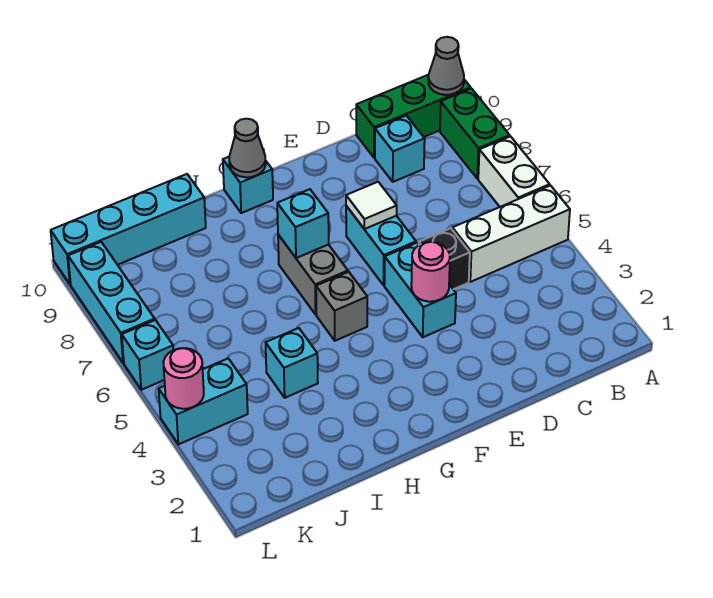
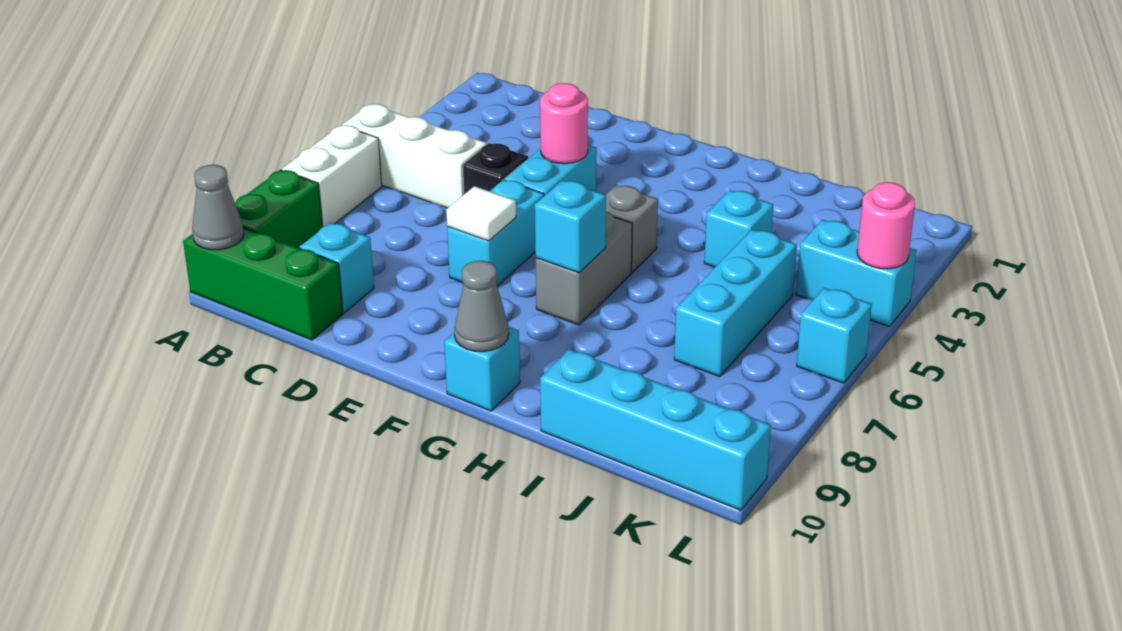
cyan brick L7:L9 level 1 -> cyan brick J5:J7 level 1

